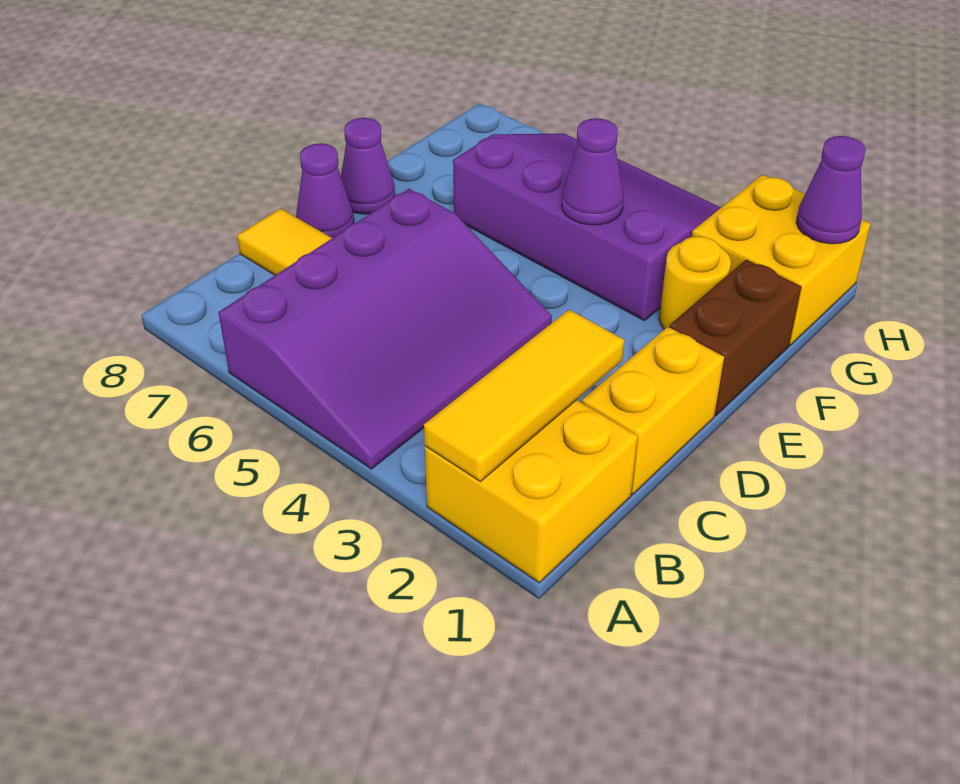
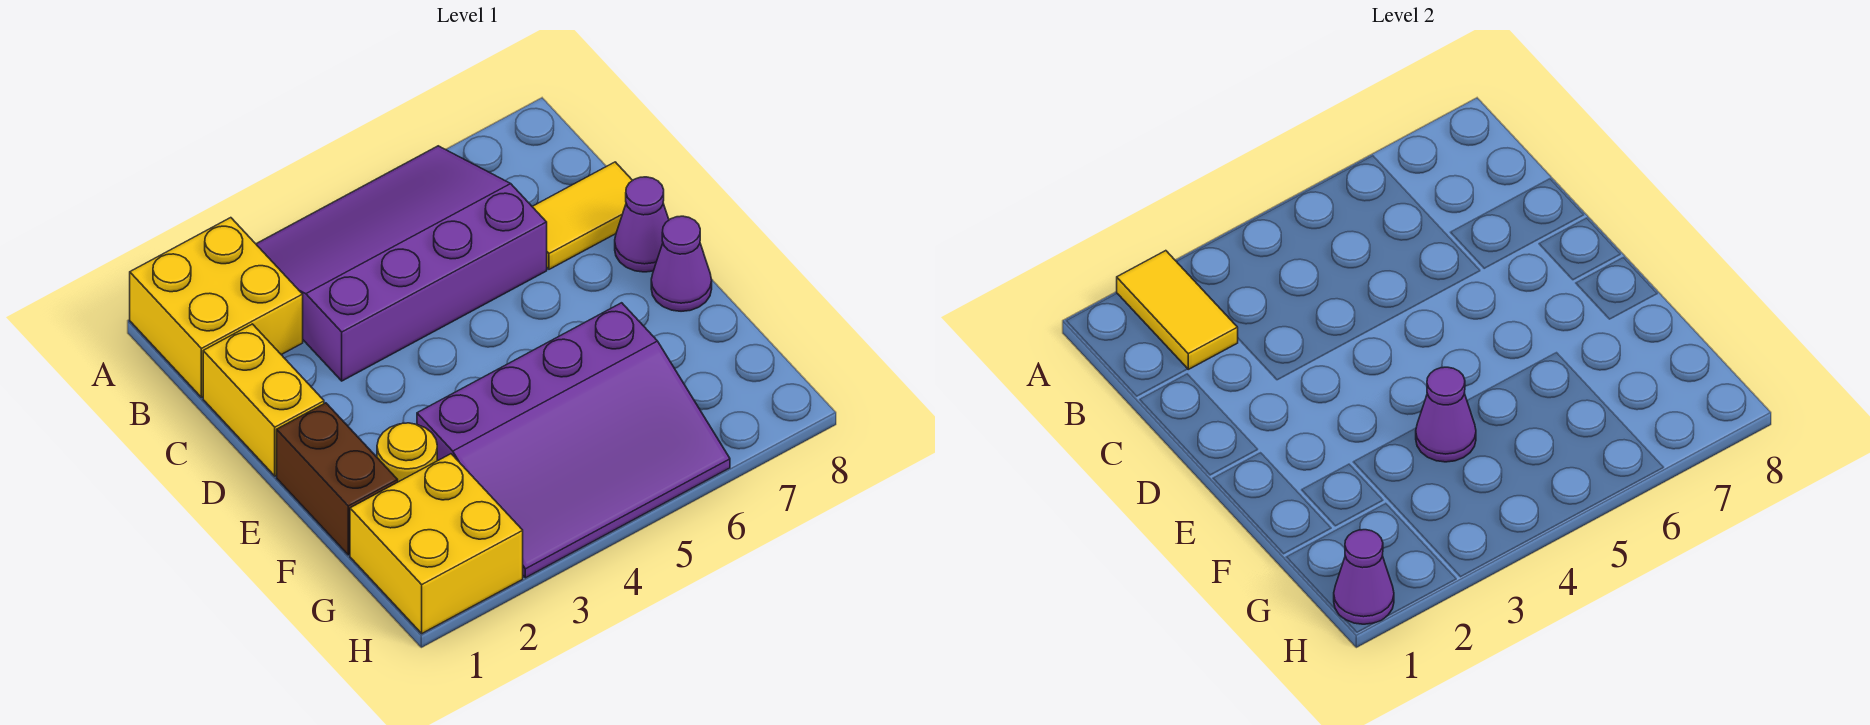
yellow tile A2:C2 level 2 -> yellow tile A2:B2 level 2
purple slope A4:D6 level 1 top 6 -> purple slope A3:C6 level 1 top C

